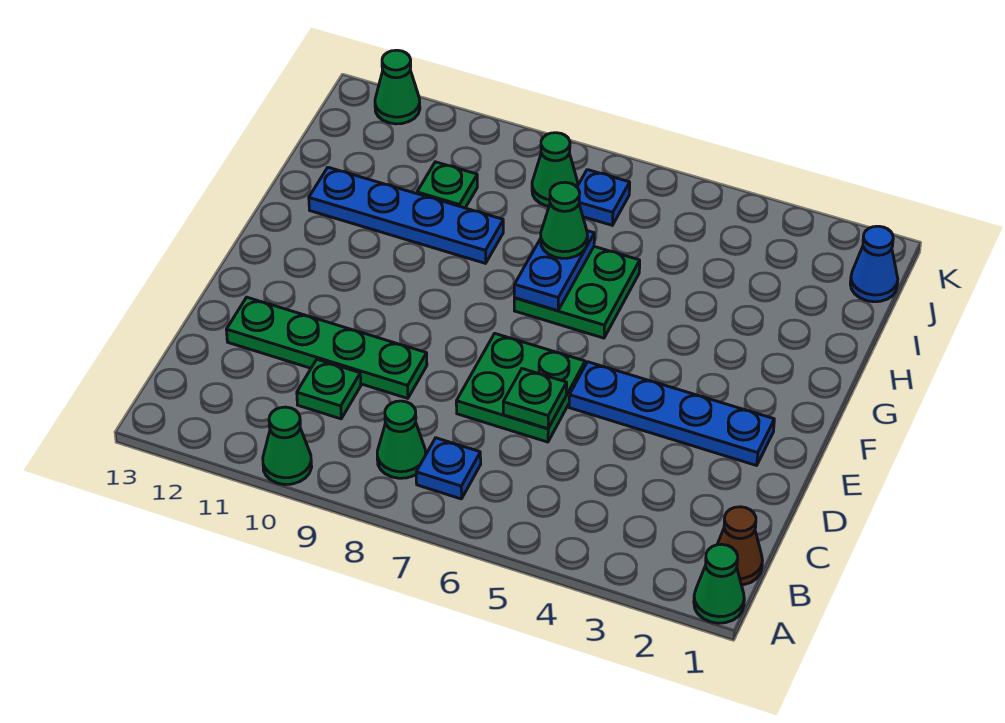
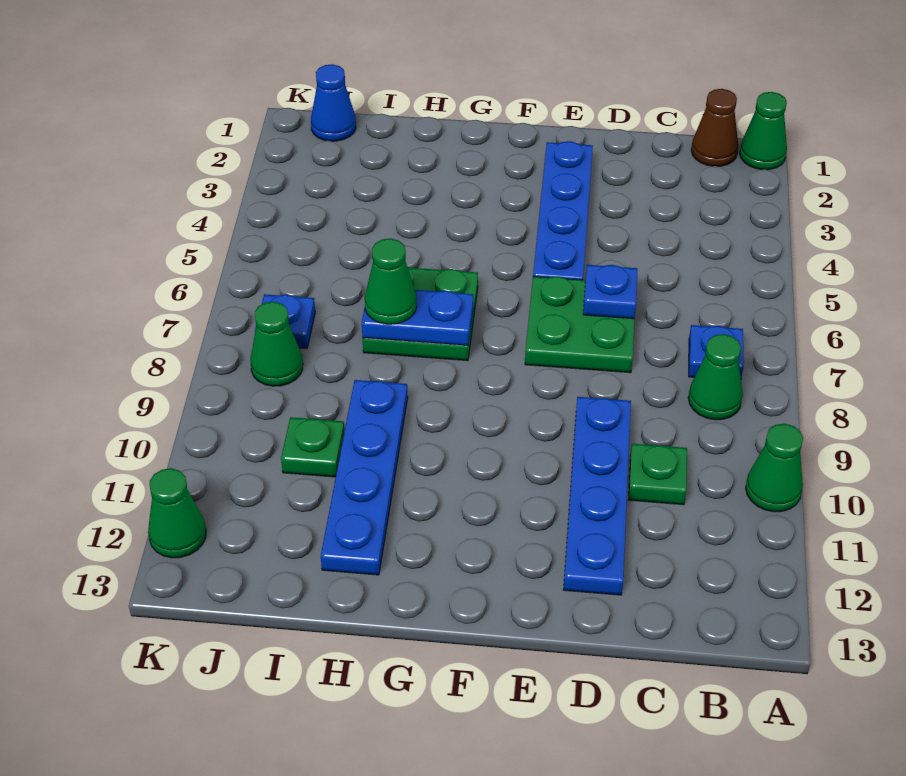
green plate D6 level 2 -> blue plate D6 level 2
green plate D9:D12 level 1 -> blue plate D9:D12 level 1

